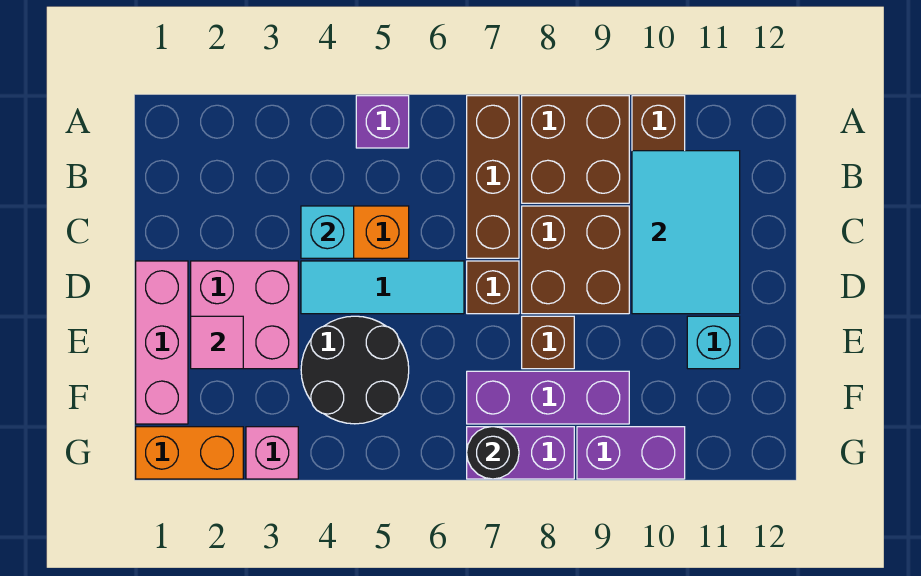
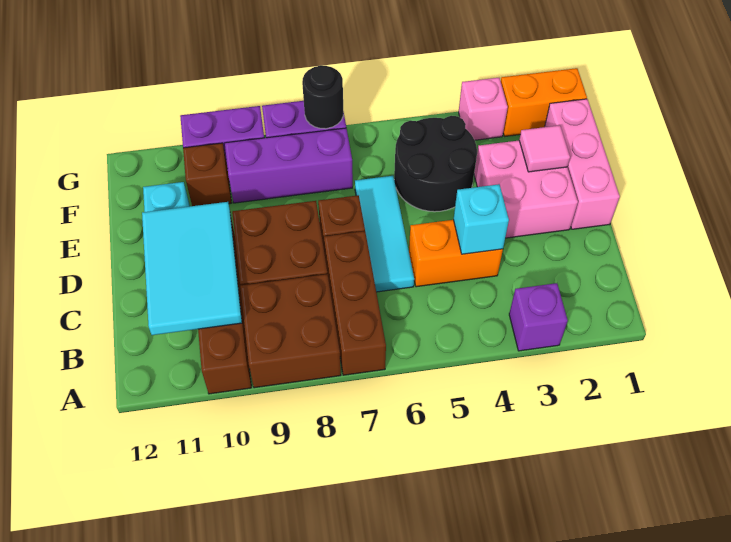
purple brick A5 level 1 -> purple brick A3 level 1
cyan tile D4:D6 level 1 -> cyan tile C6:E6 level 1
brown brick E8 level 1 -> brown brick F10 level 1

